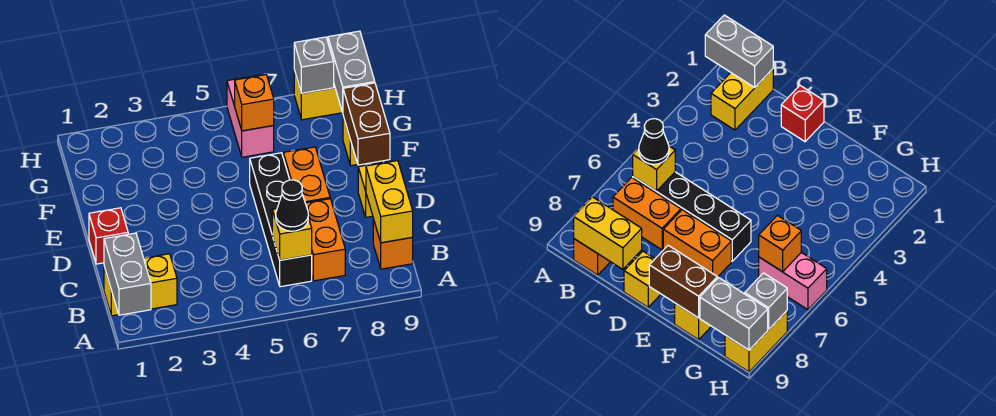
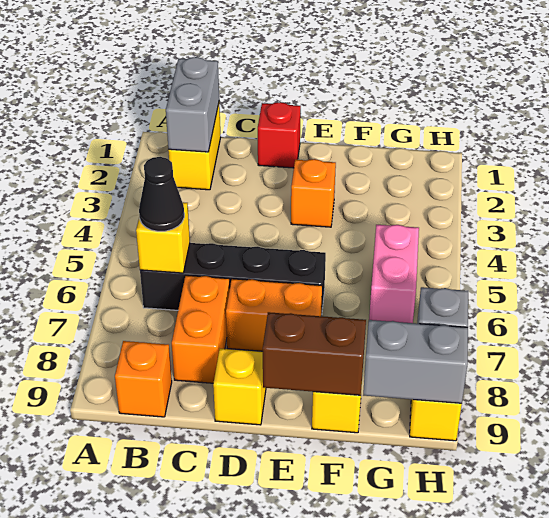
grey brick A1:B1 level 2 -> grey brick B1:B2 level 2
orange brick B7:C7 level 1 -> orange brick C7:C8 level 1
yellow brick B9:C9 level 2 -> none
pink brick G6:H6 level 1 -> pink brick G5:G6 level 1
orange brick G6 level 2 -> orange brick E3 level 1

